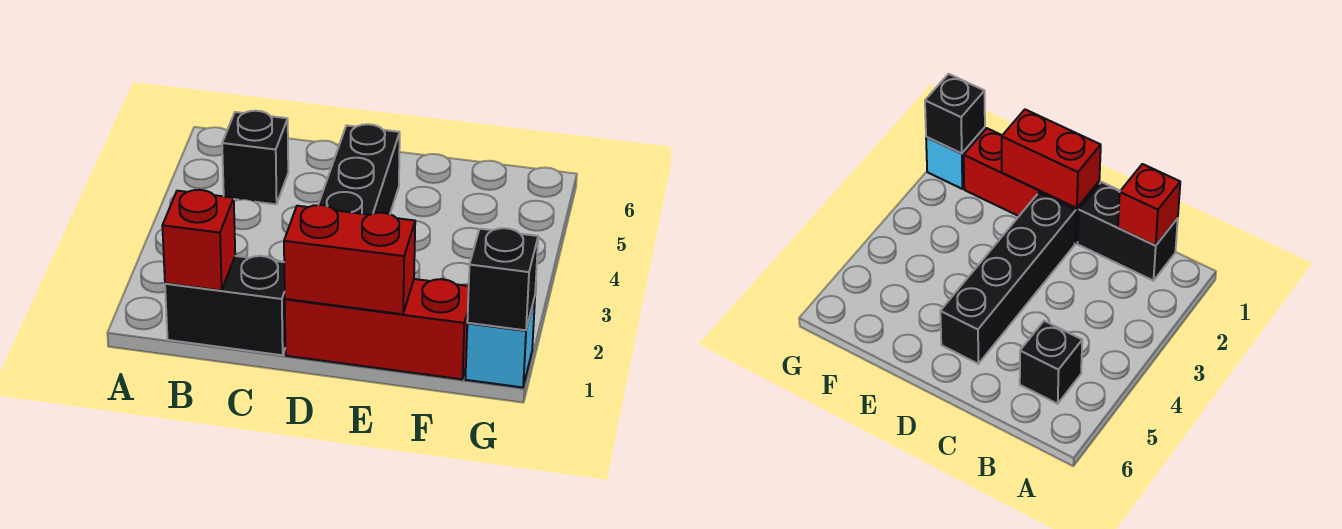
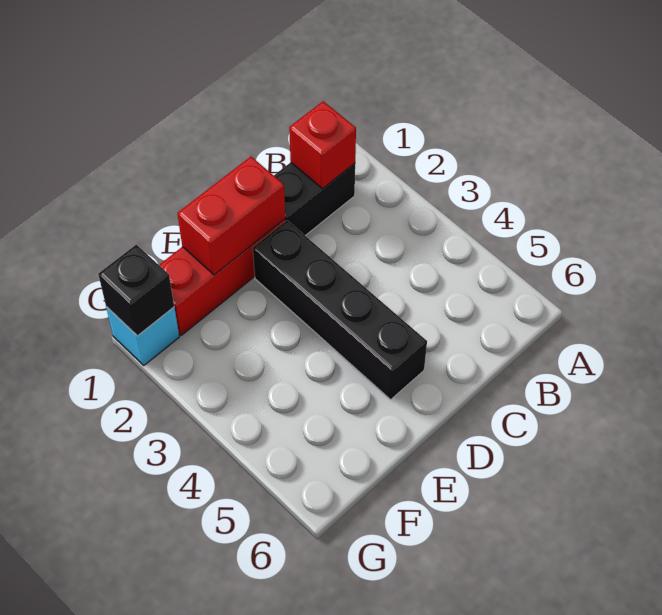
black brick B5 level 1 -> none

